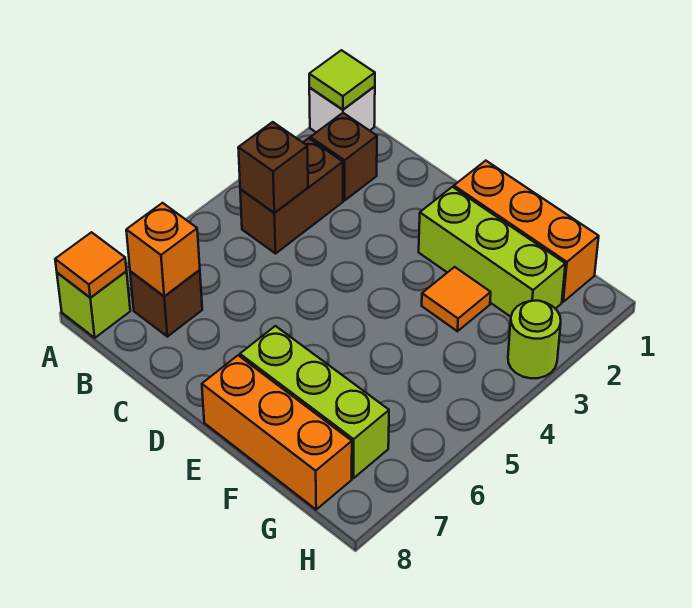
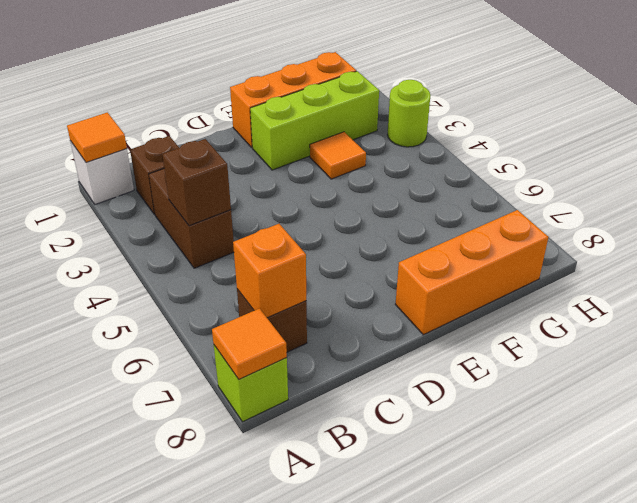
lime tile A1 level 2 -> orange tile A1 level 2
lime brick E7:G7 level 1 -> none

